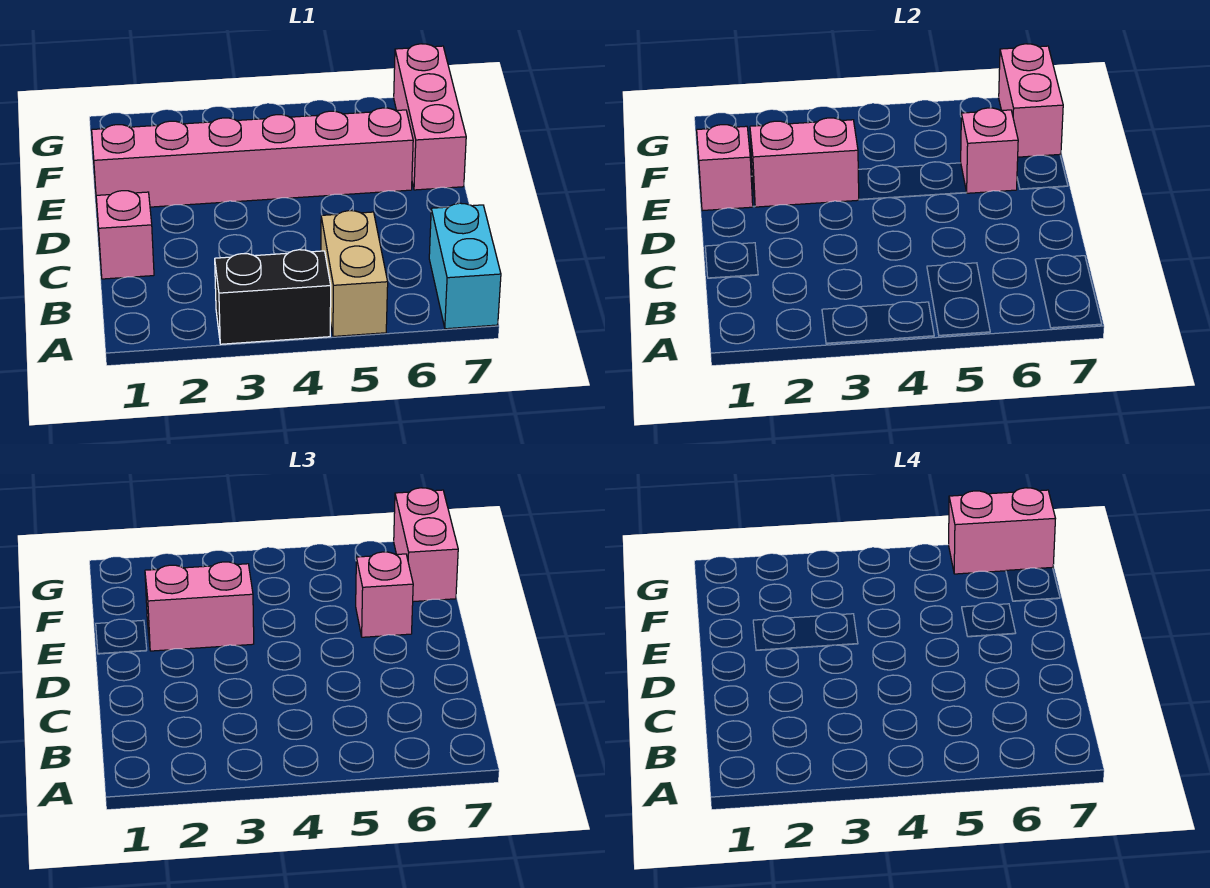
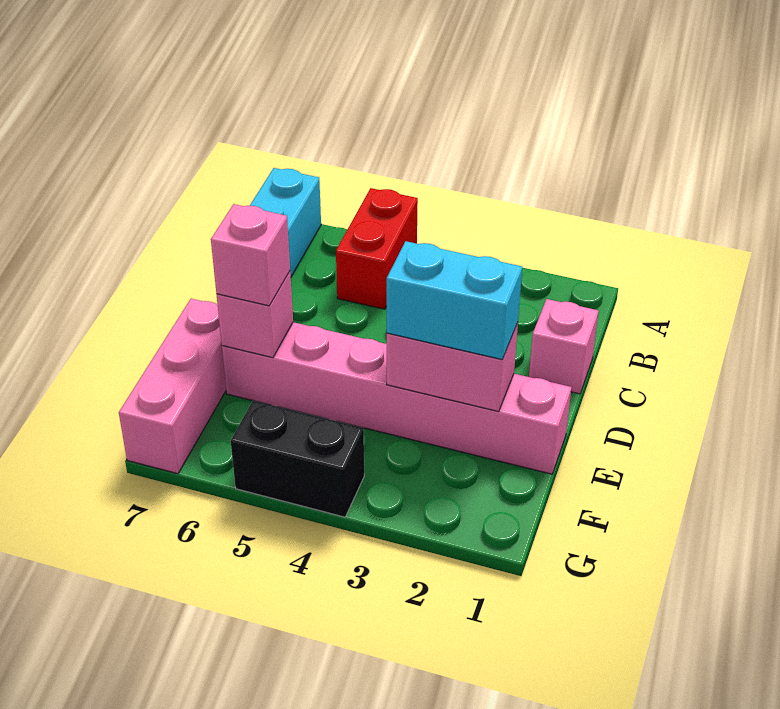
black brick A3:A4 level 1 -> black brick G4:G5 level 1
tan brick A5:B5 level 1 -> red brick A5:B5 level 1
pink brick E1 level 2 -> none
pink brick E2:E3 level 3 -> cyan brick E2:E3 level 3
pink brick F7:G7 level 2 -> none
pink brick F7:G7 level 3 -> none
pink brick G6:G7 level 4 -> none

